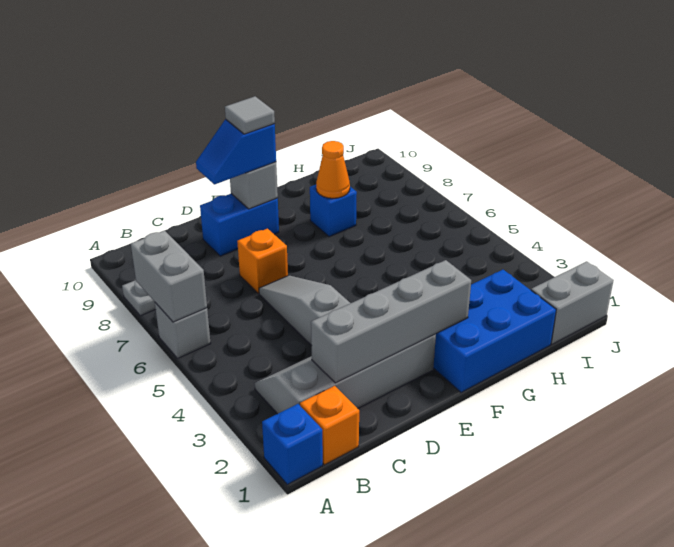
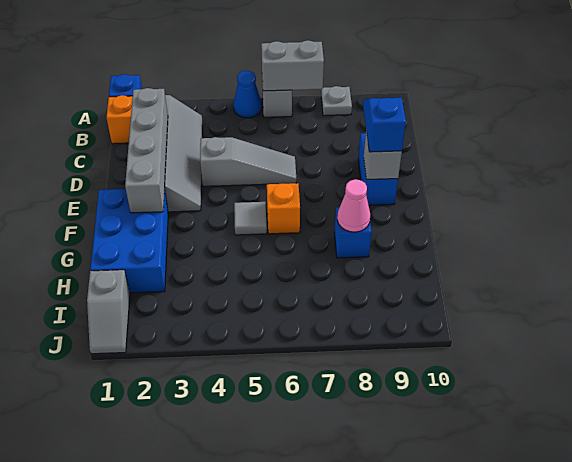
none -> blue cone A5 level 1
orange brick D7 level 1 -> orange brick F6 level 1
grey tile E9 level 4 -> grey tile F5 level 1
orange cone G8 level 2 -> pink cone G8 level 2
grey brick I1:J1 level 1 -> grey slope I1:J1 level 1 top I

